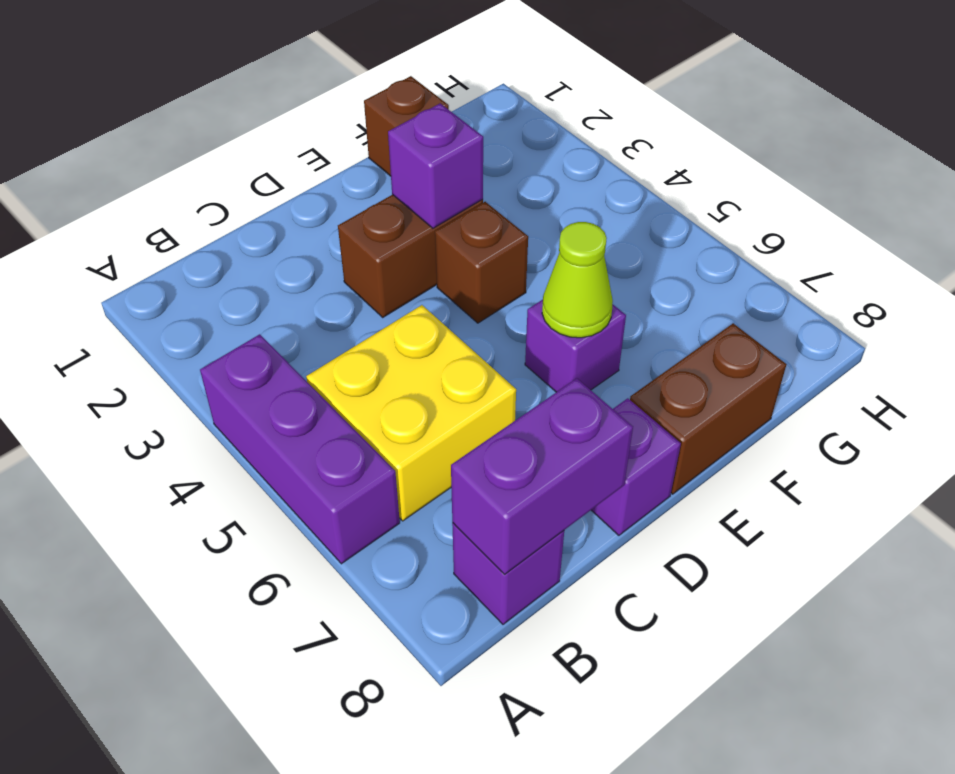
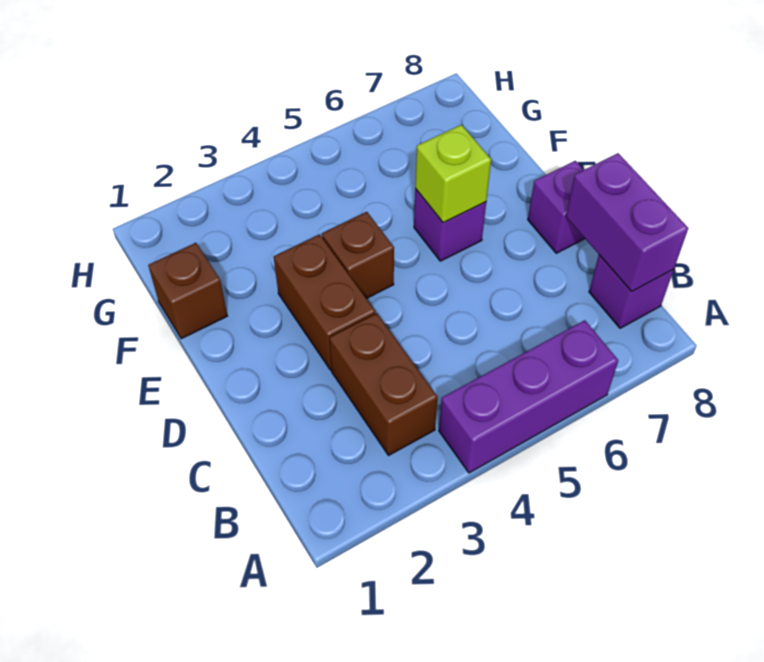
yellow brick B5:C6 level 1 -> none
purple brick E3 level 2 -> none
lime cone E6 level 2 -> lime brick E6 level 2
brown brick E8:F8 level 1 -> brown brick B3:C3 level 1

